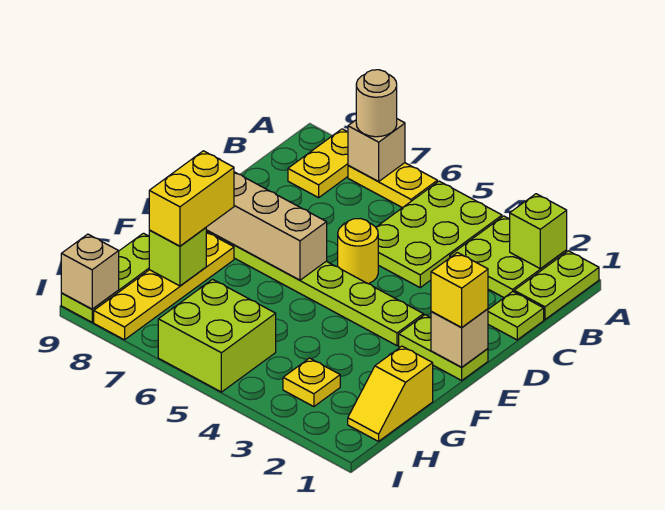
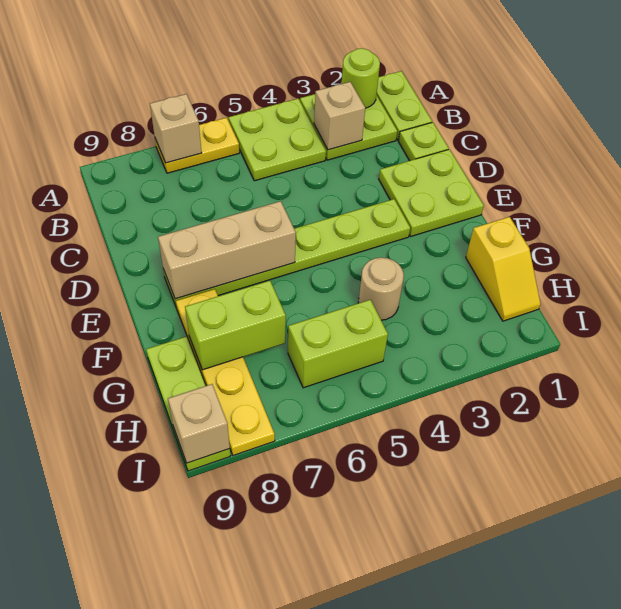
lime brick A2 level 2 -> lime round brick A2 level 2
lime plate A4:C5 level 1 -> lime plate A4:B5 level 1
tan round brick A7 level 3 -> tan round brick G4 level 1
yellow plate A8:B8 level 1 -> none
yellow round brick D5 level 1 -> none
lime plate E1:E2 level 1 -> lime plate D1:E2 level 1
tan brick E1 level 2 -> tan brick B3 level 2
yellow brick E1 level 3 -> none
yellow brick F8:G8 level 3 -> none
lime brick G8 level 2 -> lime brick G7:G8 level 2
yellow plate H3 level 1 -> none
lime brick H5:I6 level 1 -> lime brick H5:H6 level 1

